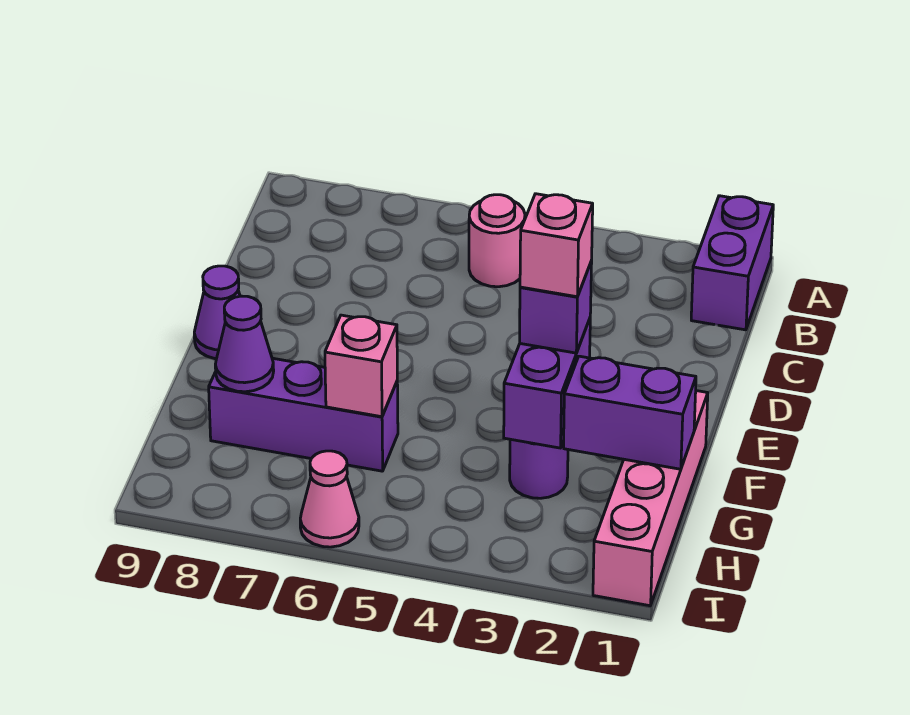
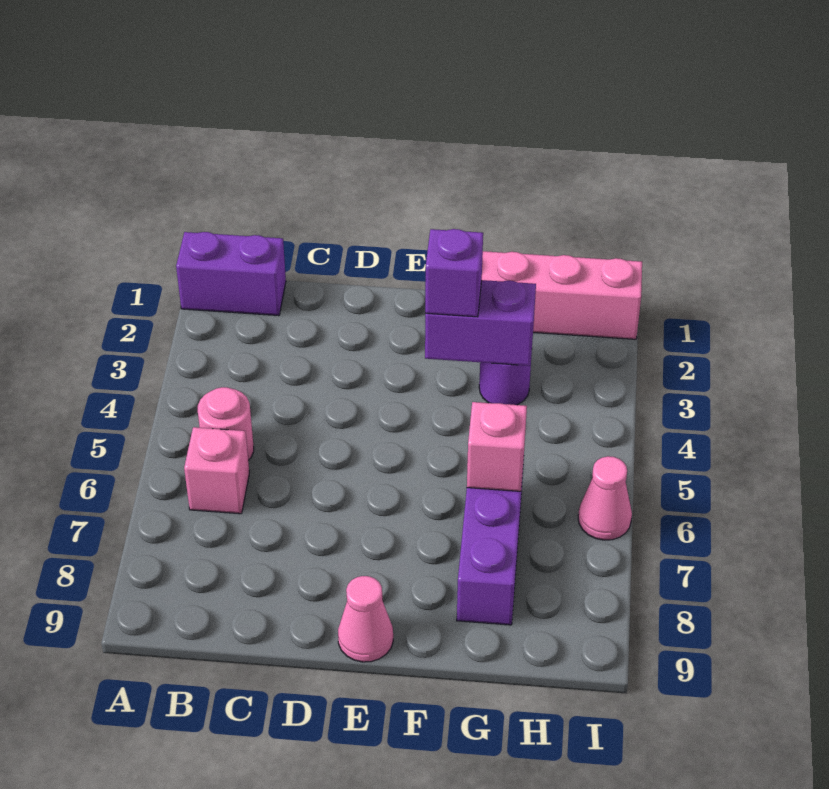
purple cone E9 level 1 -> pink cone E9 level 1
pink brick F3 level 4 -> pink brick B6 level 1
purple brick G1:G2 level 2 -> none
purple cone G8 level 2 -> none

